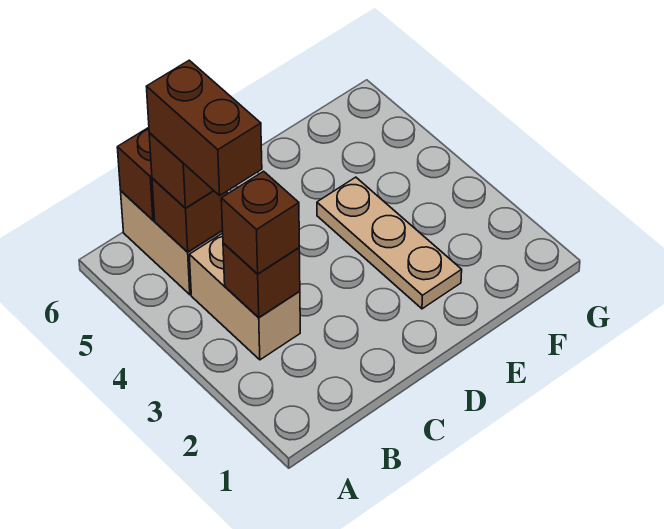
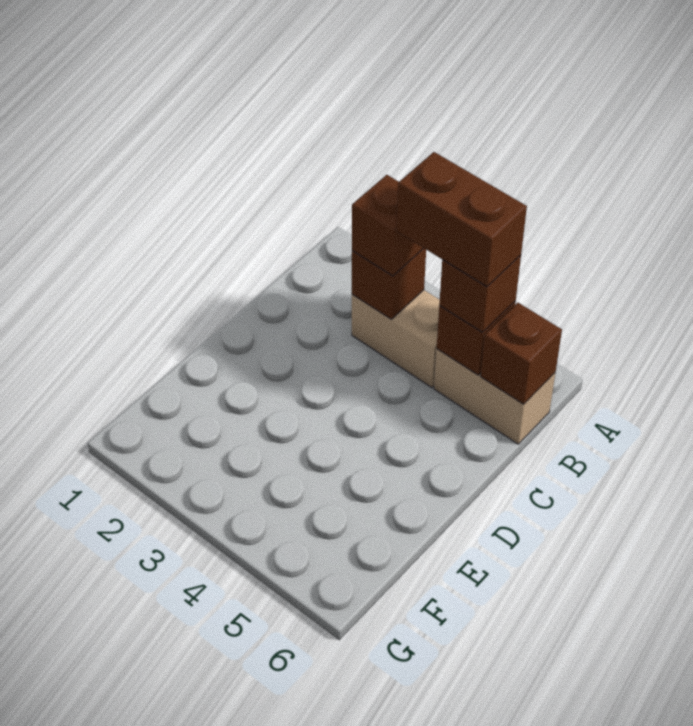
tan plate E2:E4 level 1 -> none

